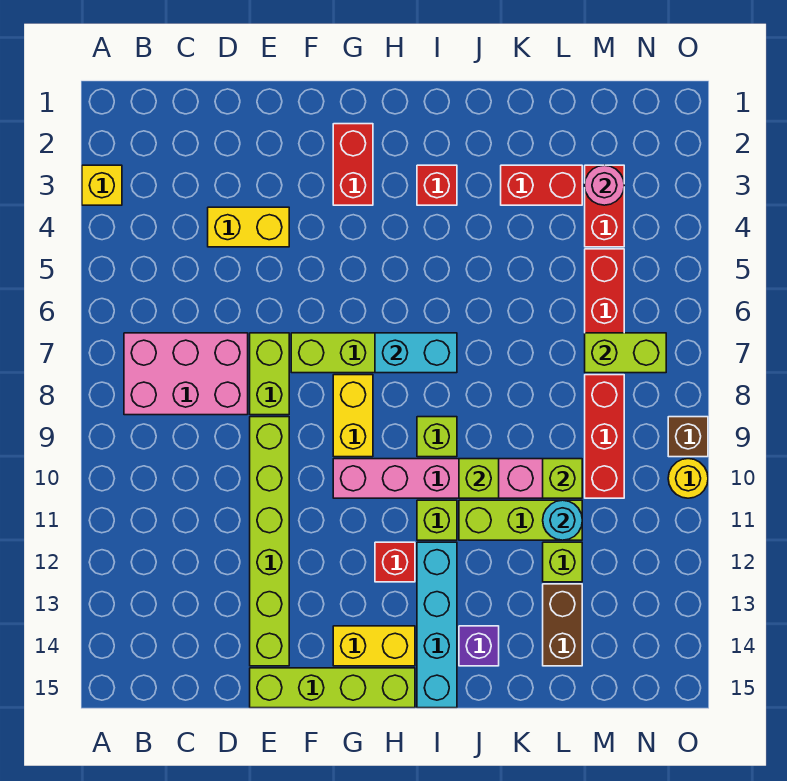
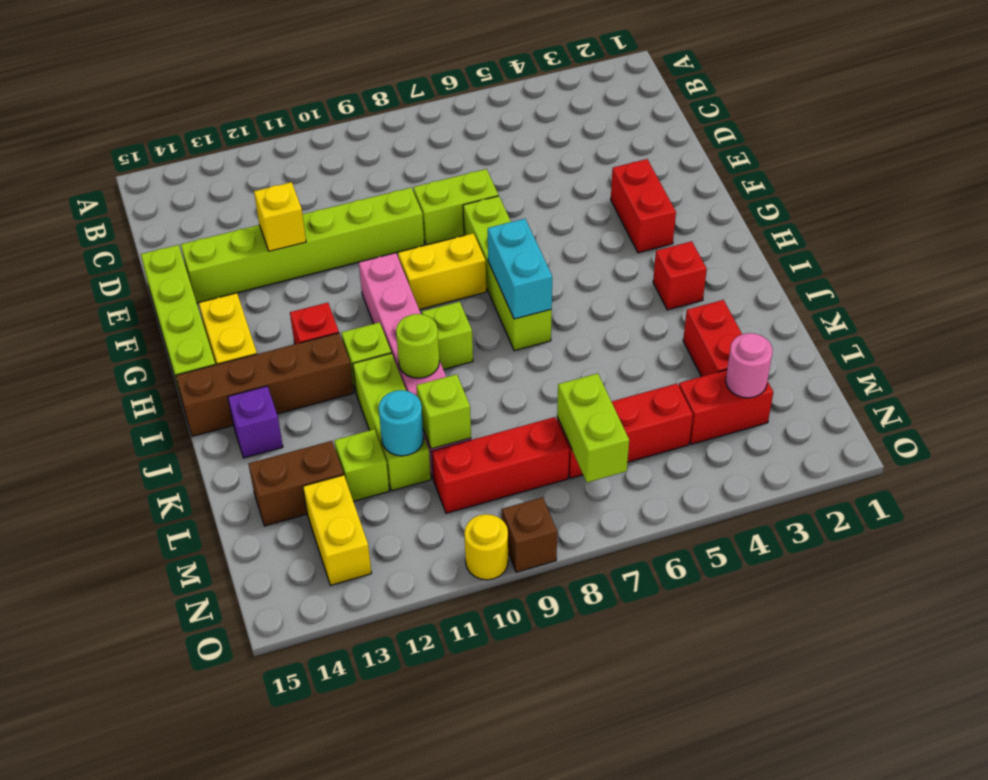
yellow brick A3 level 1 -> yellow brick E12 level 2
pink brick B7:D8 level 1 -> none
yellow brick D4:E4 level 1 -> yellow brick M13:N13 level 1
red brick G2:G3 level 1 -> red brick F3:G3 level 1
cyan brick I12:I15 level 1 -> brown brick I12:I15 level 1
lime brick J10 level 2 -> lime round brick J10 level 2

